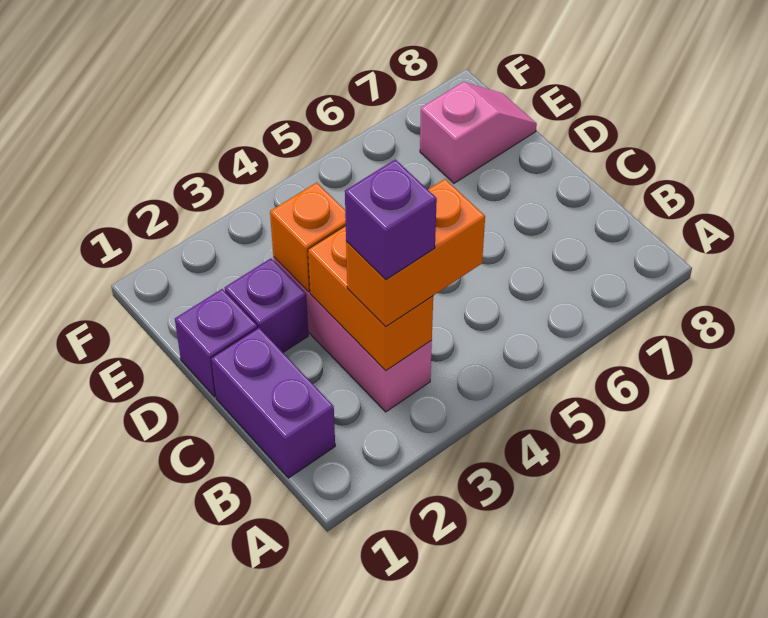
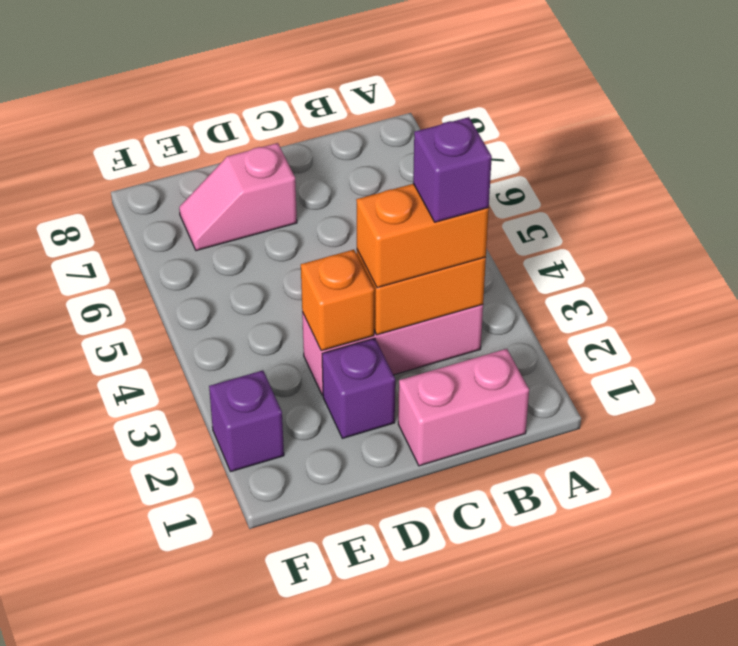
purple brick B1:C1 level 1 -> pink brick B1:C1 level 1
orange brick B3:B4 level 3 -> orange brick B3:C3 level 3
purple brick D1 level 1 -> purple brick F2 level 1
pink slope E7:E8 level 1 top 7 -> pink slope D7:E7 level 1 top D

